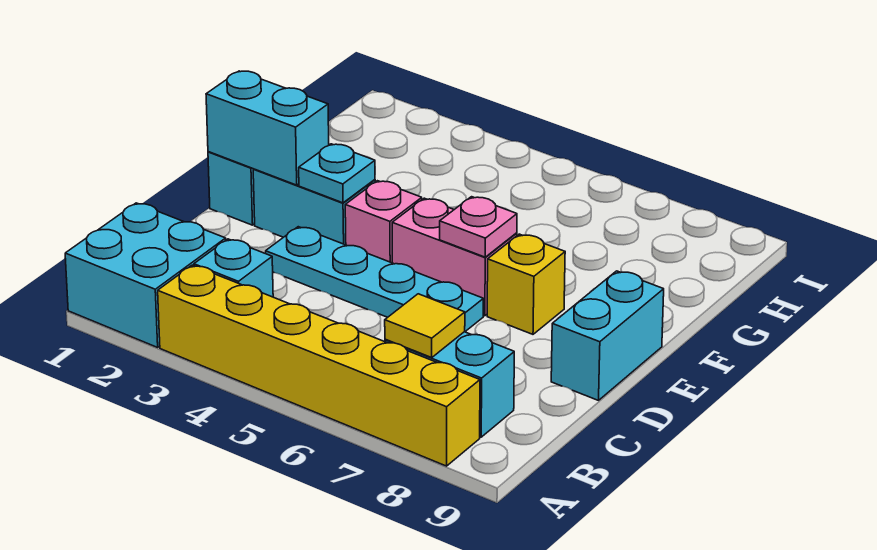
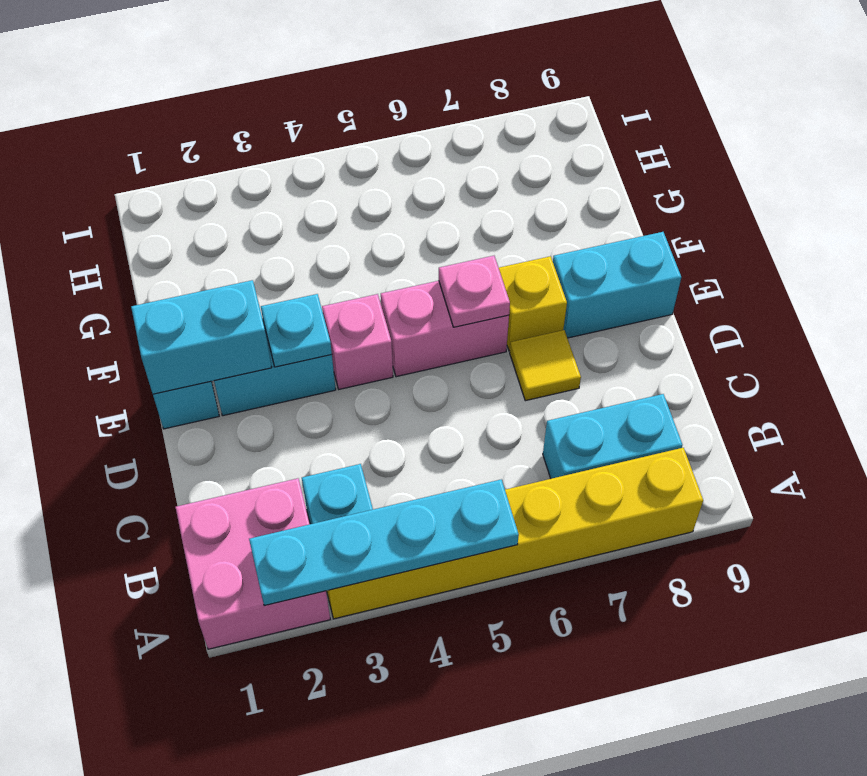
cyan brick A1:B2 level 1 -> pink brick A1:B2 level 1
yellow tile B7 level 2 -> yellow tile D7 level 1
cyan plate D3:D6 level 1 -> cyan plate A2:A5 level 2
cyan brick D9:E9 level 1 -> cyan brick E8:E9 level 1

